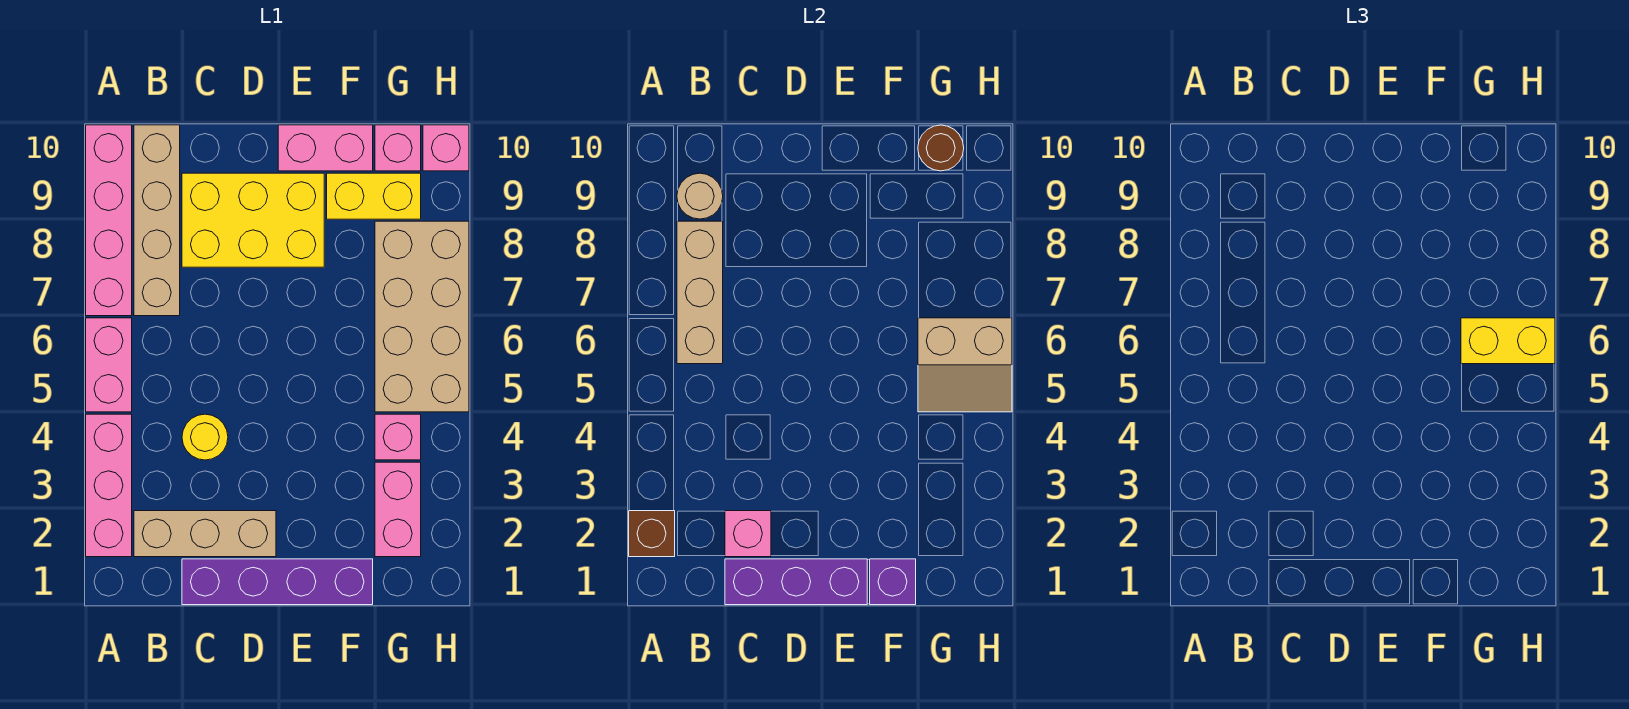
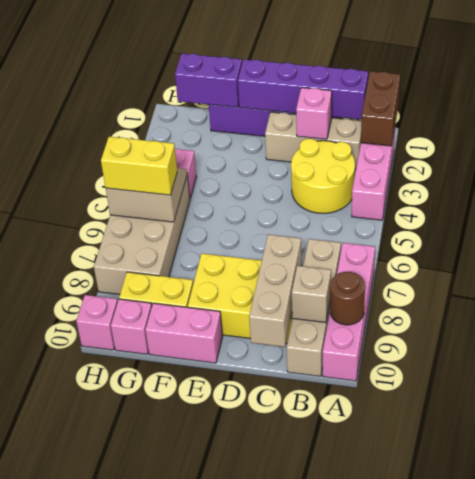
brown brick A2 level 2 -> brown brick A1:A2 level 2
pink brick A5:A6 level 1 -> none
tan brick B6:B8 level 2 -> tan brick C8:C10 level 2
tan round brick B9 level 2 -> tan brick B9 level 2
purple brick C1:E1 level 2 -> purple brick B1:E1 level 2
yellow round brick C4 level 1 -> yellow round brick B3:C4 level 1
purple brick F1 level 2 -> purple brick F1:G1 level 2
pink brick G2:G3 level 1 -> none
brown round brick G10 level 2 -> brown round brick A9 level 2

